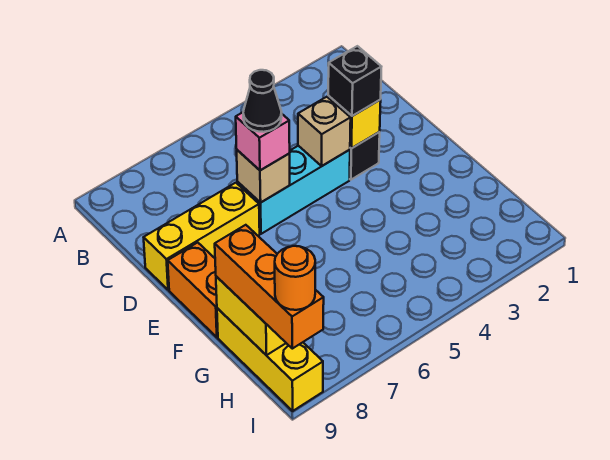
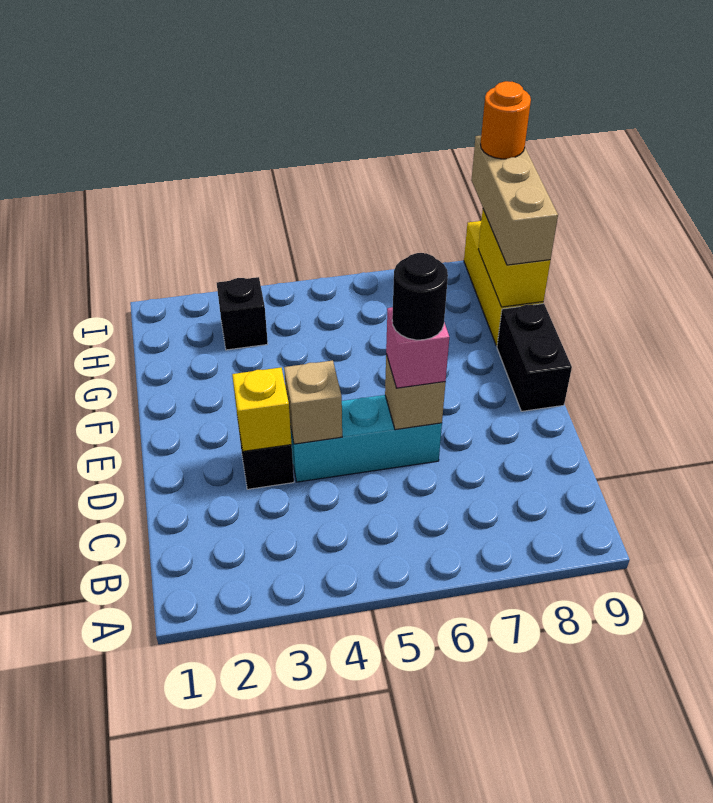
black brick D3 level 3 -> black brick H3 level 1
black cone D6 level 4 -> black round brick D6 level 4
yellow brick D7:D9 level 1 -> none
orange brick E9:F9 level 1 -> black brick E9:F9 level 1
orange brick G9:I9 level 3 -> tan brick G9:I9 level 3

